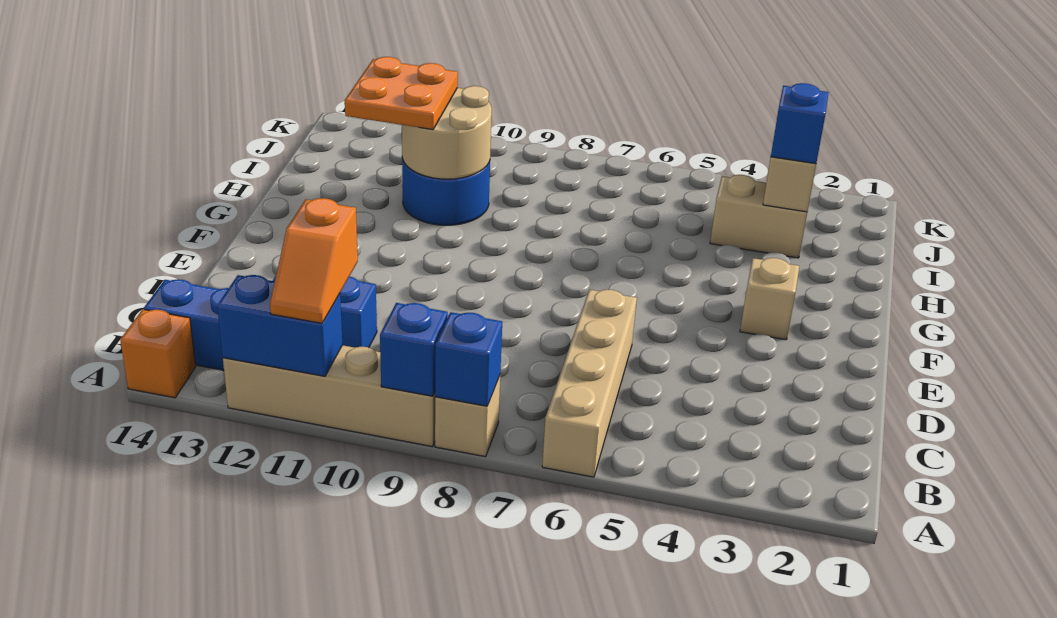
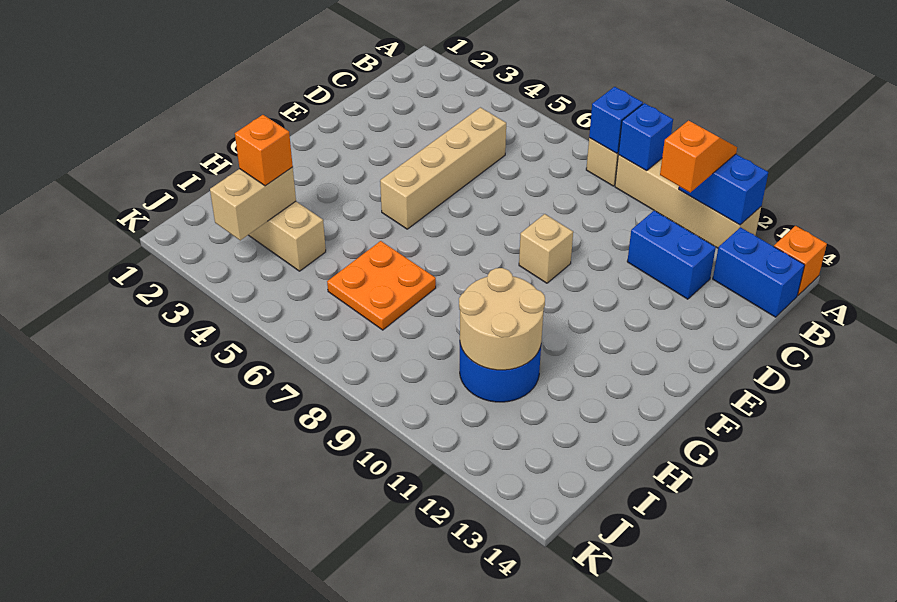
tan brick A6:D6 level 1 -> tan brick C5:F5 level 1
tan brick F3 level 1 -> tan brick E9 level 1
orange plate H11:I12 level 3 -> orange plate H6:I7 level 1
blue brick I3 level 3 -> orange brick I3 level 3

